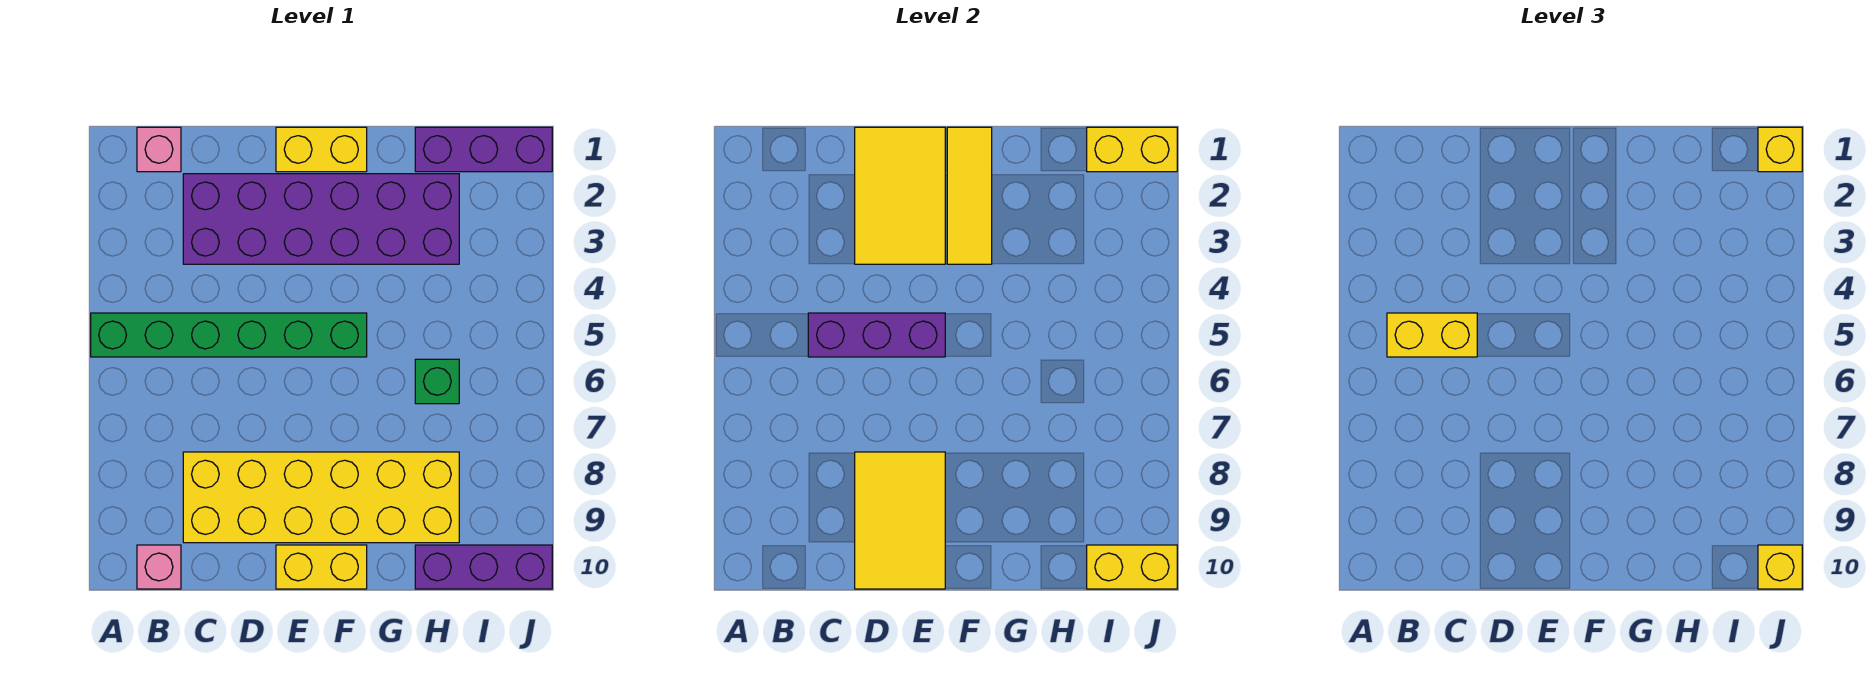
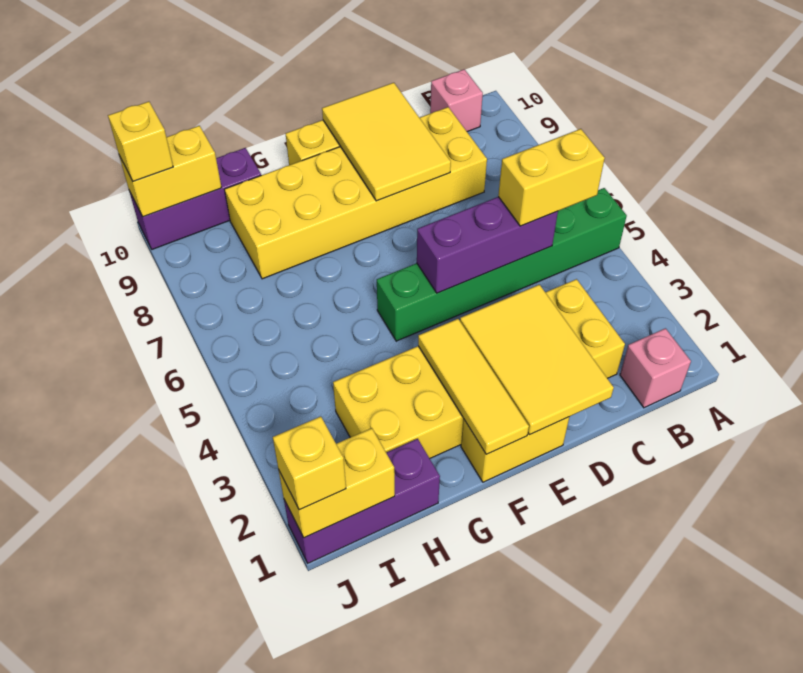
purple brick C2:H3 level 1 -> yellow brick C2:H3 level 1
green brick H6 level 1 -> none

